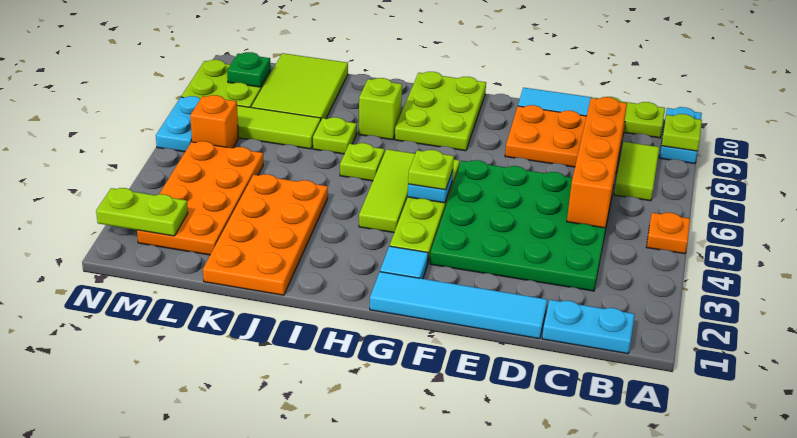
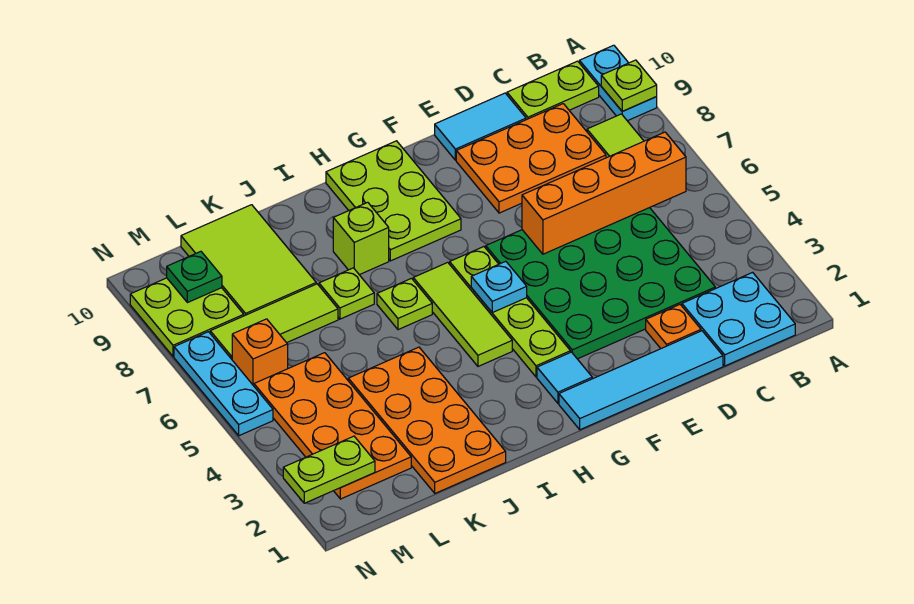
orange plate A5 level 1 -> orange plate D2 level 1
cyan plate B1:C1 level 1 -> cyan plate B1:C2 level 1
orange brick C5:C8 level 2 -> orange brick B6:E6 level 2
lime plate G5 level 3 -> none
cyan plate N6:N7 level 1 -> cyan plate N5:N7 level 1

